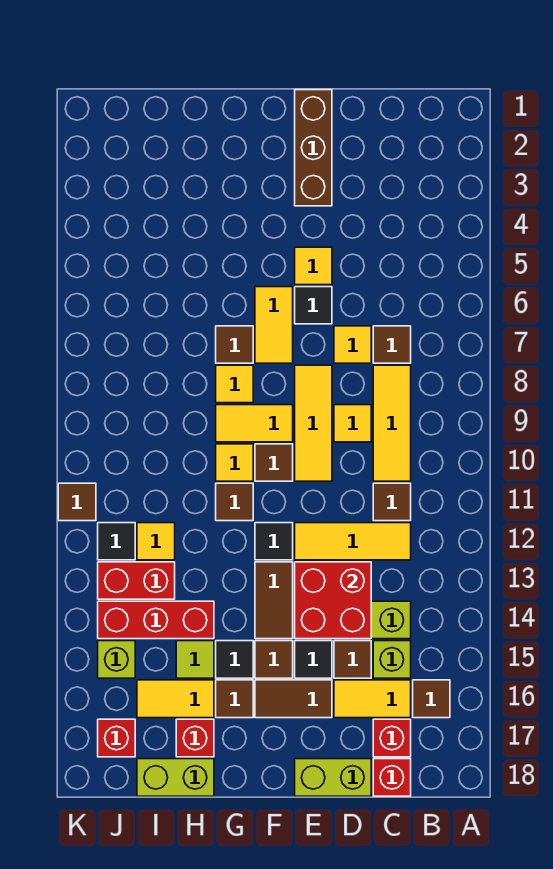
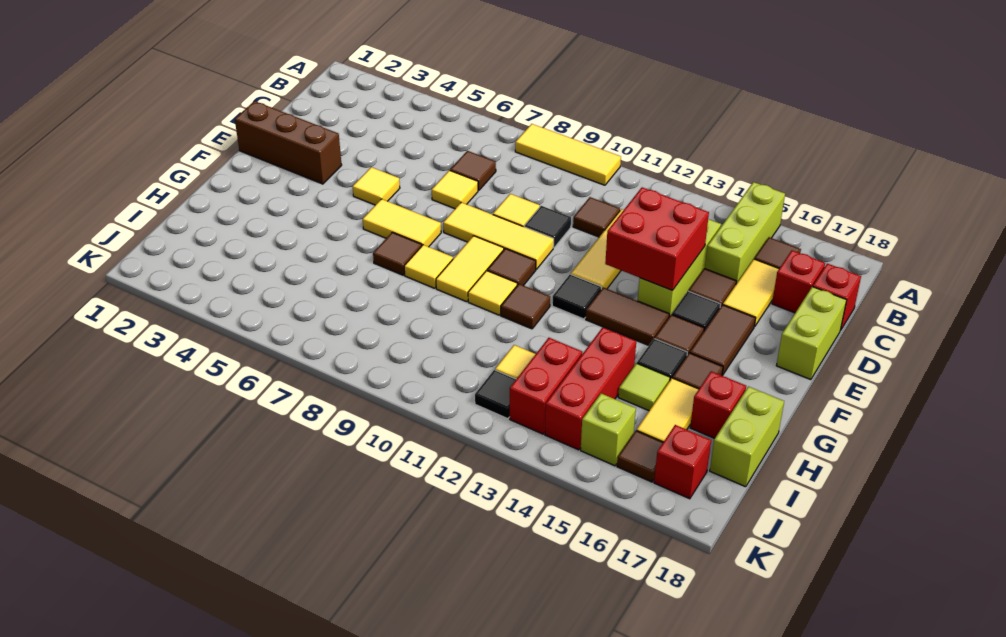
yellow tile C8:C10 level 1 -> yellow tile A8:A10 level 1
lime brick C15 level 1 -> lime brick A15:C15 level 1
black tile E6 level 1 -> black tile D10 level 1
brown tile K11 level 1 -> brown tile J16 level 1

